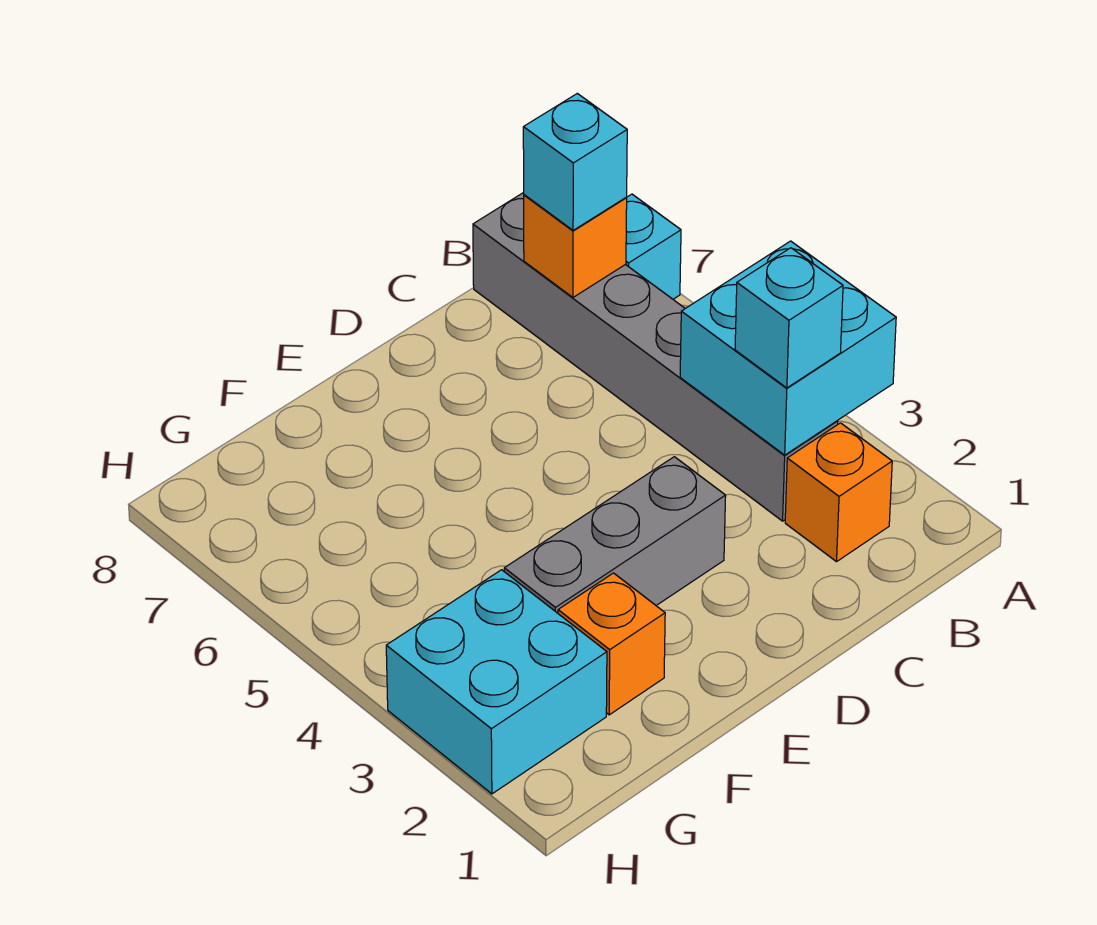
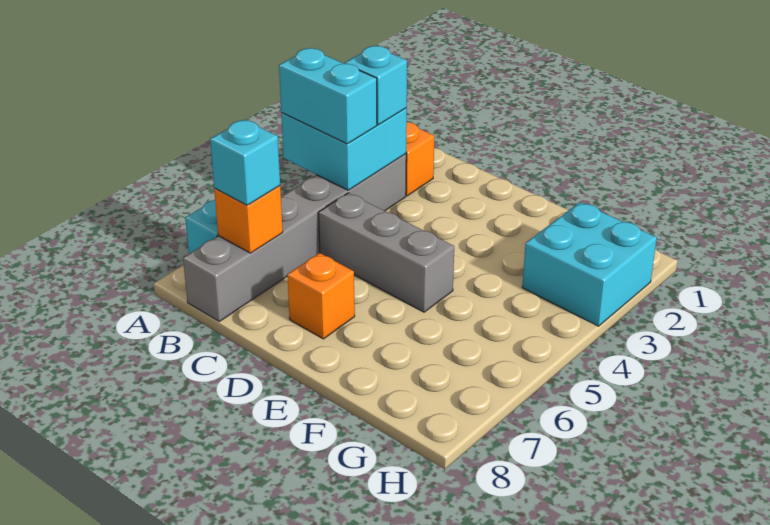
none -> cyan brick A4:B4 level 3
grey brick D3:F3 level 1 -> grey brick C5:E5 level 1
orange brick F2 level 1 -> orange brick D7 level 1

